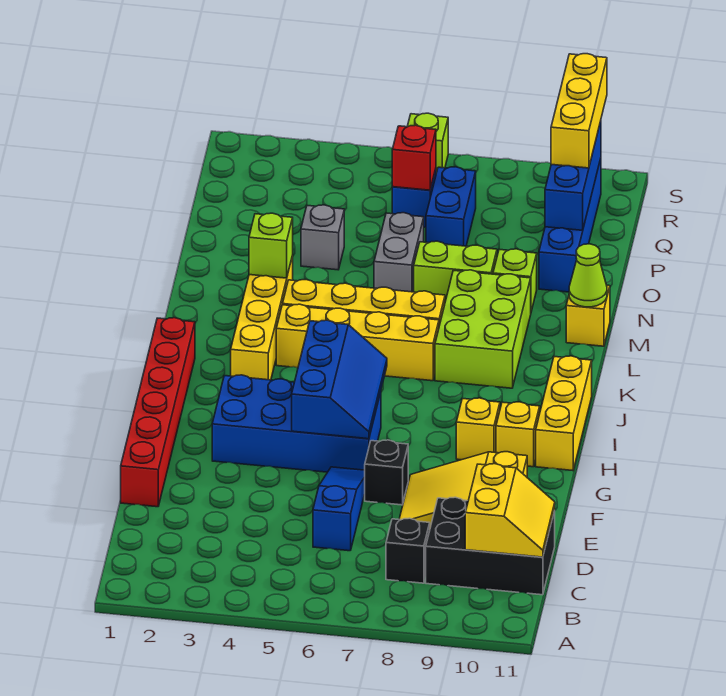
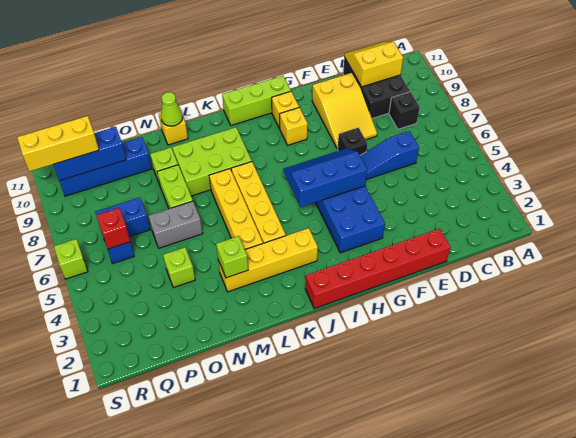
yellow brick H11:J11 level 1 -> lime brick H11:J11 level 1
grey brick O4 level 1 -> lime brick O4 level 1

